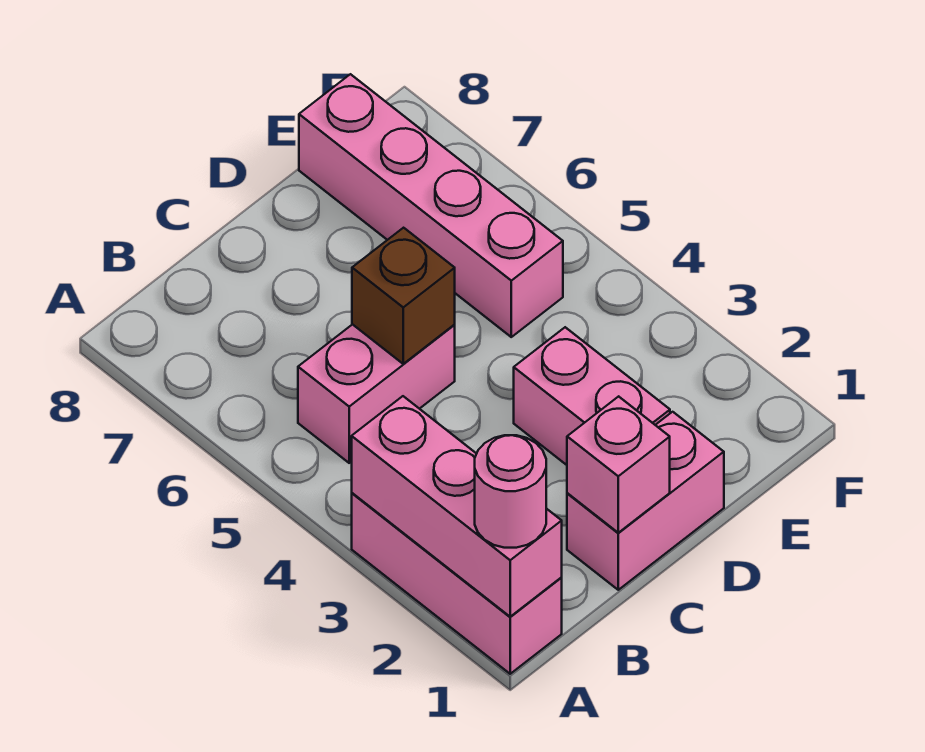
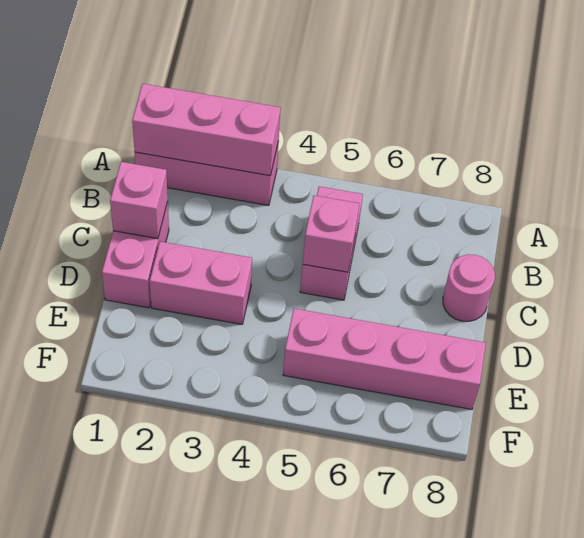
pink round brick A1 level 3 -> pink round brick C8 level 1
brown brick C5 level 2 -> pink brick C5 level 2

